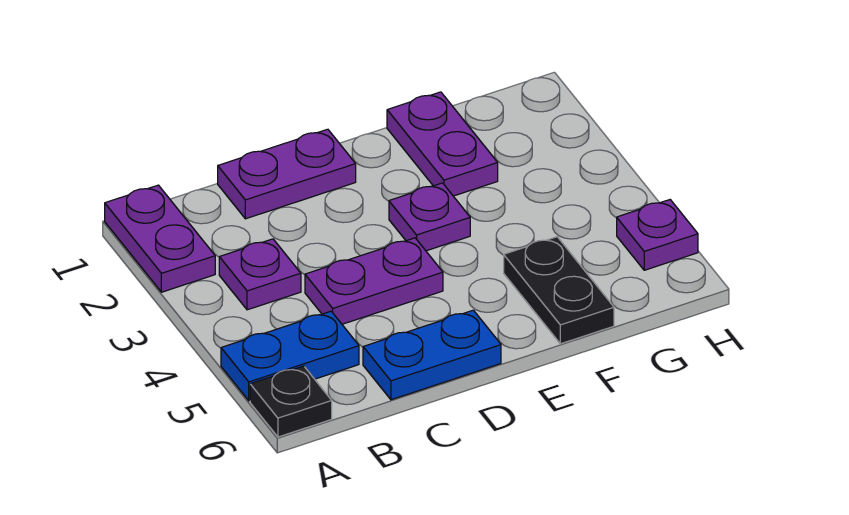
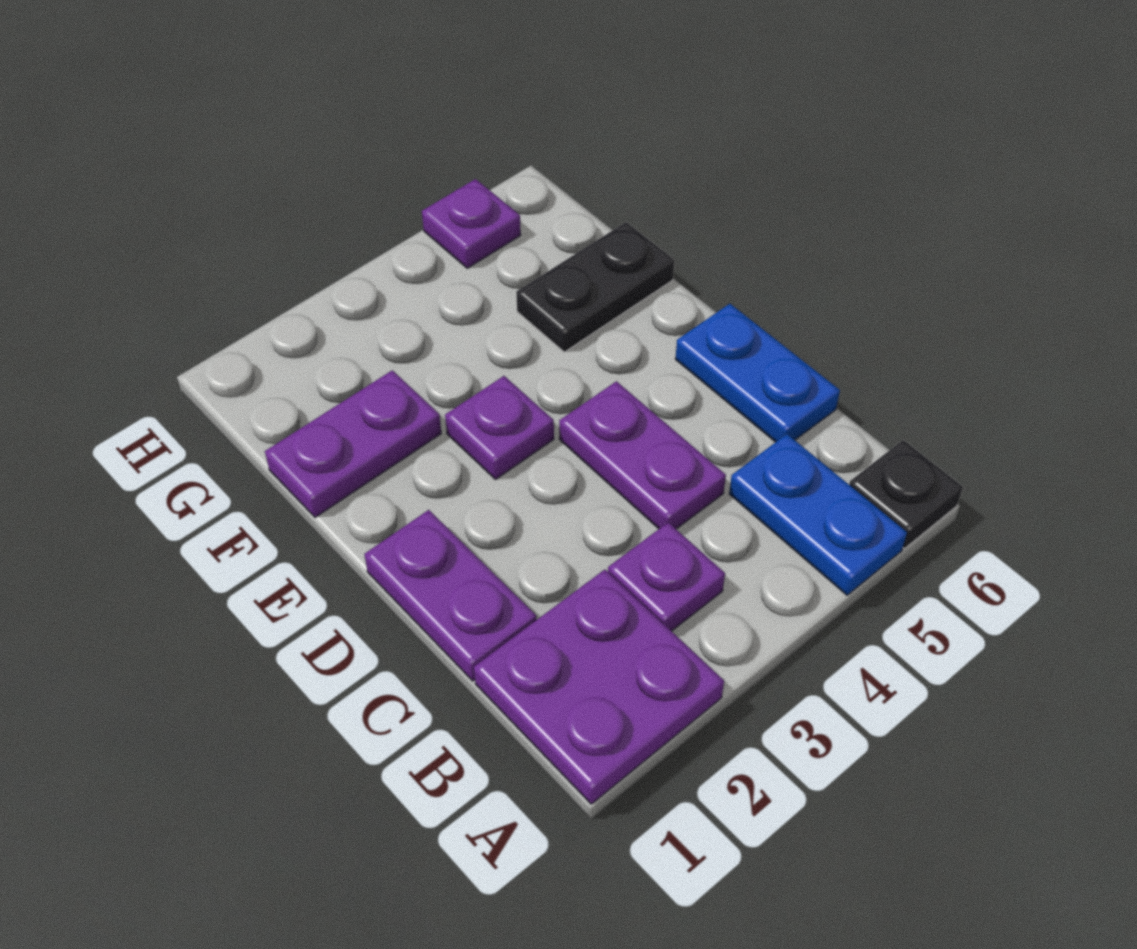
purple plate A1:A2 level 1 -> purple plate A1:B2 level 1

